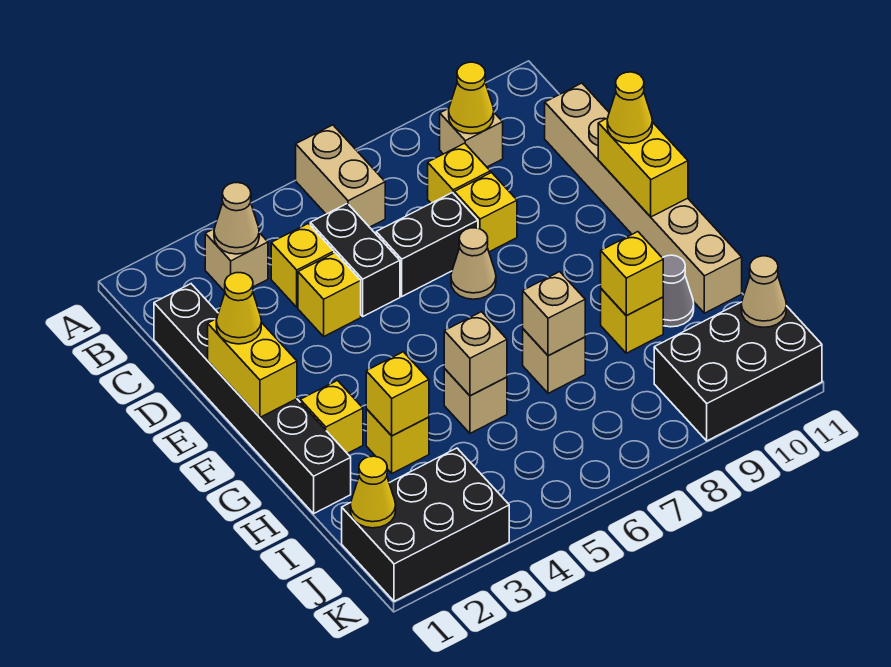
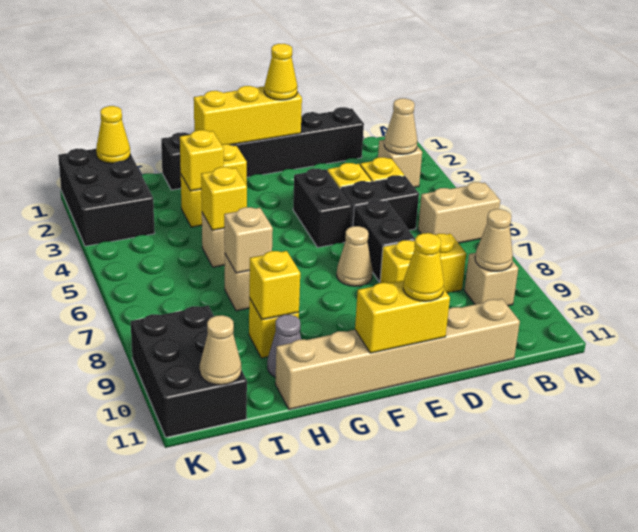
yellow cone B9 level 2 -> tan cone B9 level 2
yellow brick E1:F1 level 2 -> yellow brick E1:G1 level 2
none -> black brick E4:E5 level 1
tan brick H5 level 2 -> yellow brick H5 level 2

